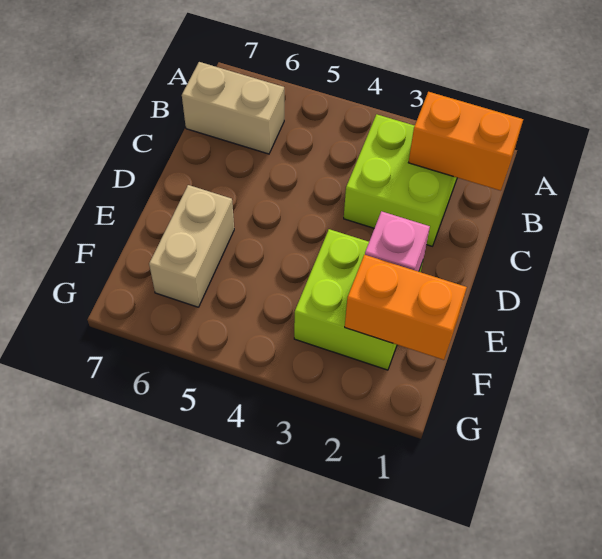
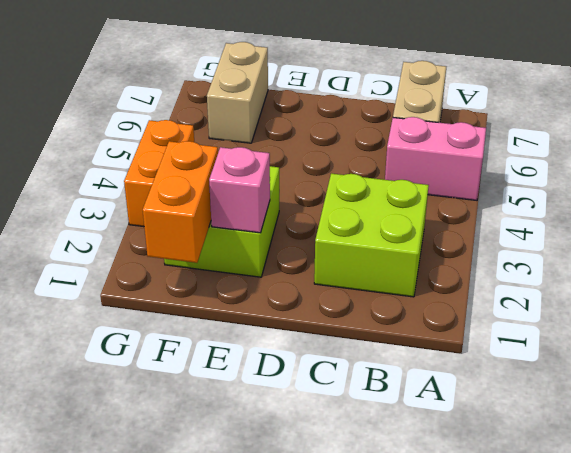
none -> pink brick A5:B5 level 1
orange brick B1:B2 level 2 -> orange brick G3:G4 level 1
tan brick E6:F6 level 1 -> tan brick F6:F7 level 1

